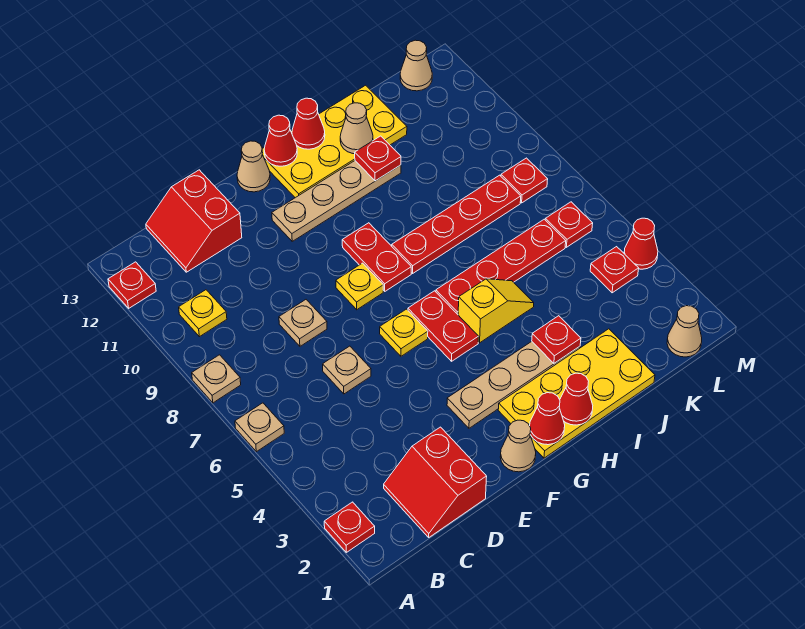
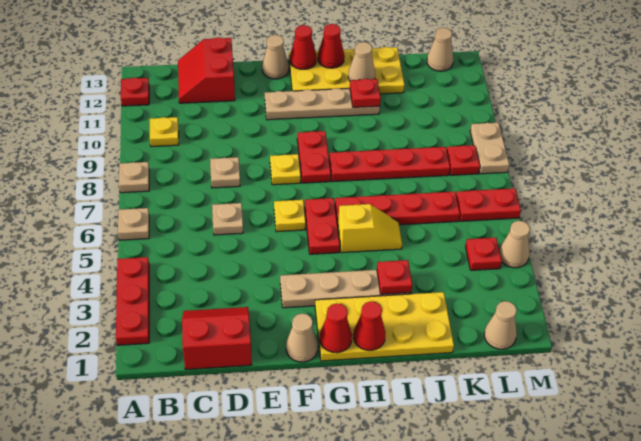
red plate A2 level 1 -> red plate A2:A4 level 1
red slope C1:D2 level 1 top D -> red slope C1:D2 level 1 top 1
red plate L6 level 1 -> red plate L6:M6 level 1
red cone M4 level 1 -> tan cone M4 level 1
none -> tan plate M8:M9 level 1

